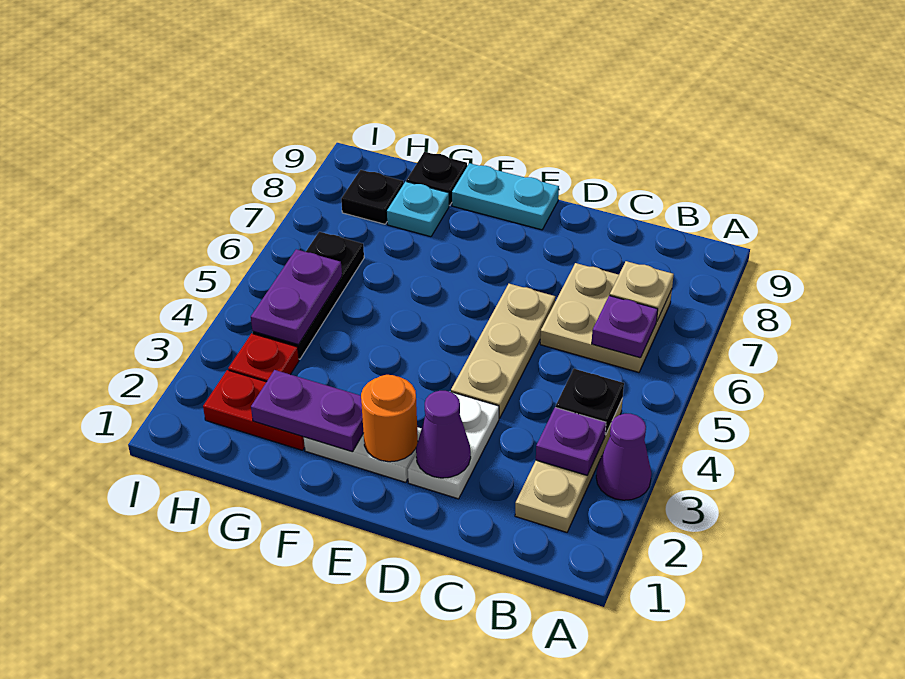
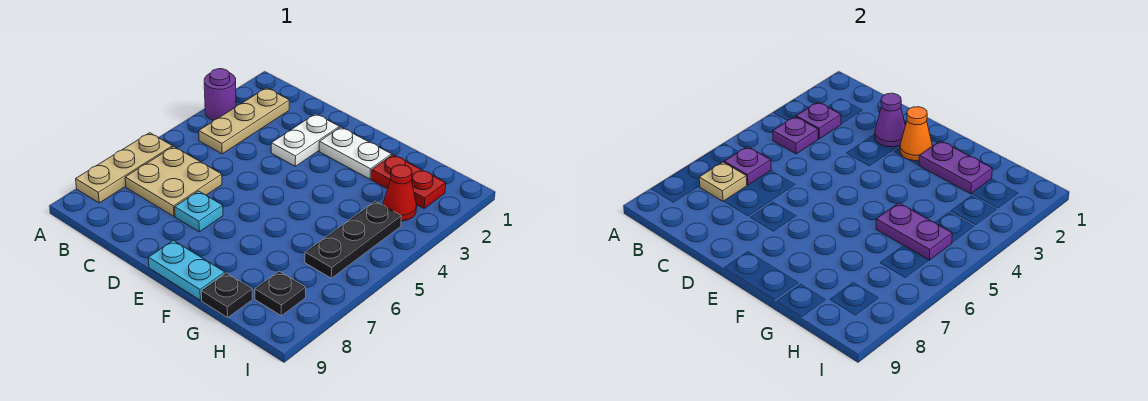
purple cone A3 level 1 -> purple round brick A3 level 1
black plate B4 level 2 -> purple plate B4 level 2
tan plate D4:D6 level 1 -> tan plate A6:A8 level 1
orange round brick E2 level 2 -> orange cone E2 level 2
cyan plate G8 level 1 -> cyan plate D7 level 1
red plate H3 level 1 -> red cone H3 level 1
purple plate H4:H5 level 2 -> purple plate G5:H5 level 2

